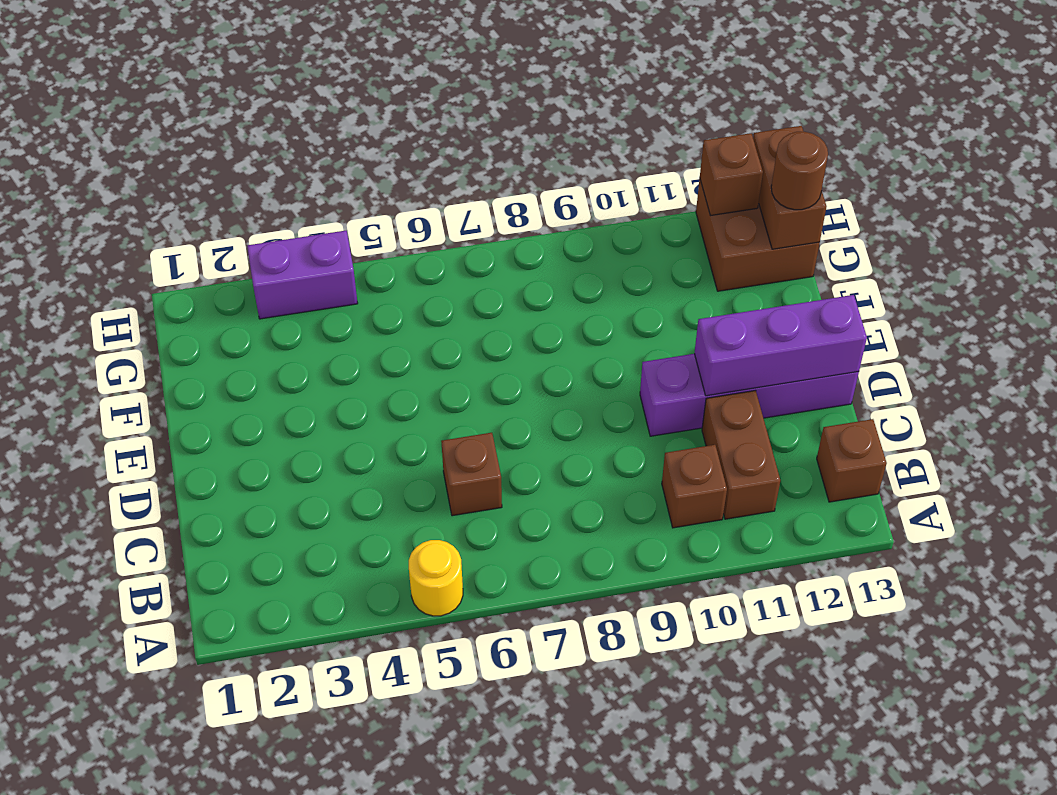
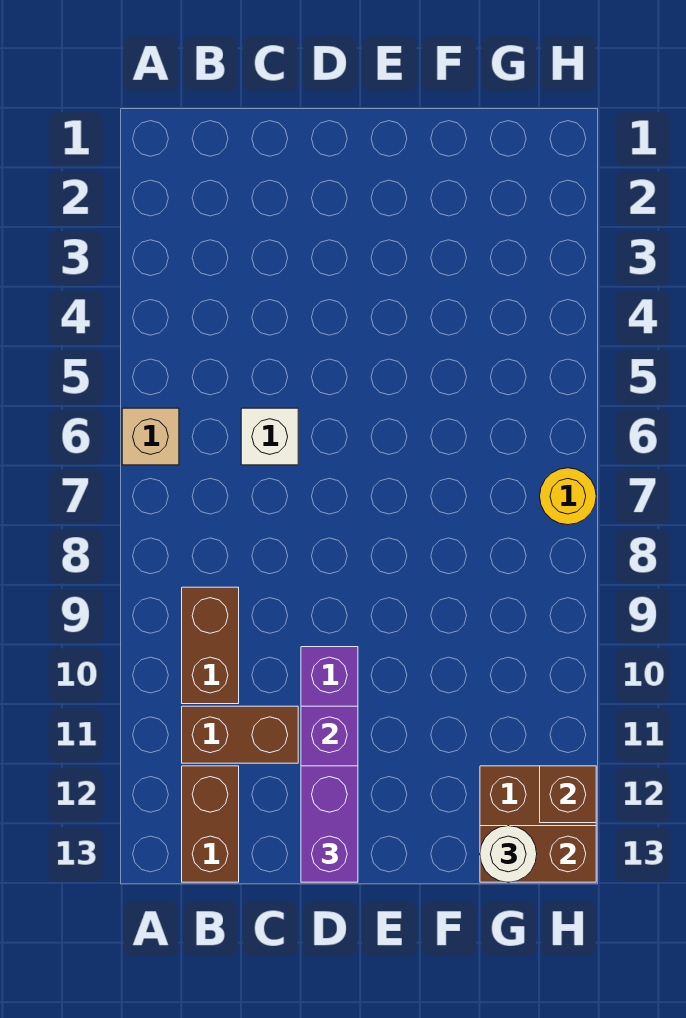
yellow round brick A5 level 1 -> yellow round brick H7 level 1
none -> tan brick A6 level 1
brown brick B10 level 1 -> brown brick B9:B10 level 1
brown brick B13 level 1 -> brown brick B12:B13 level 1
brown brick C6 level 1 -> white brick C6 level 1
brown round brick G13 level 3 -> white round brick G13 level 3
purple brick H3:H4 level 1 -> purple brick D12:D13 level 3

